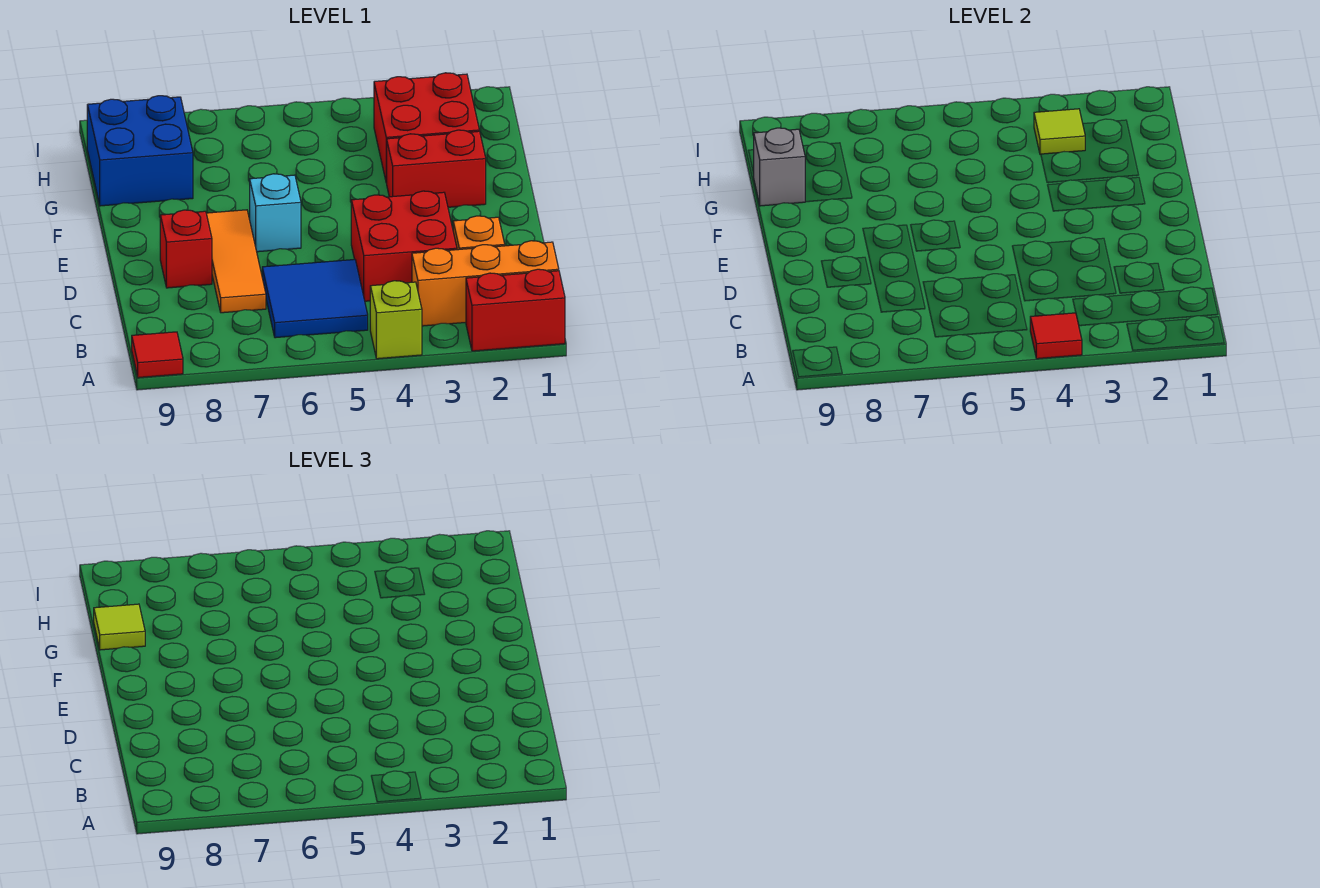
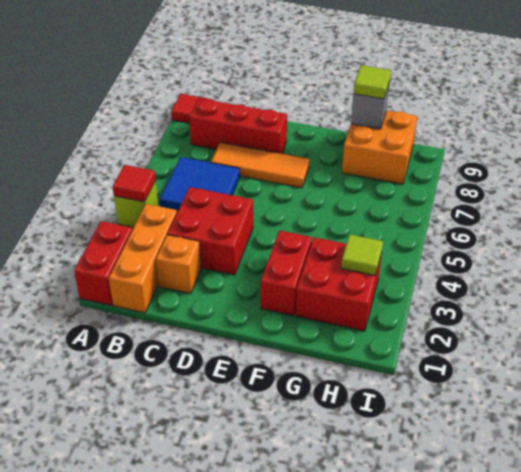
red brick D8 level 1 -> red brick B8:D8 level 1
cyan brick E6 level 1 -> none
blue brick G8:H9 level 1 -> orange brick G8:H9 level 1

